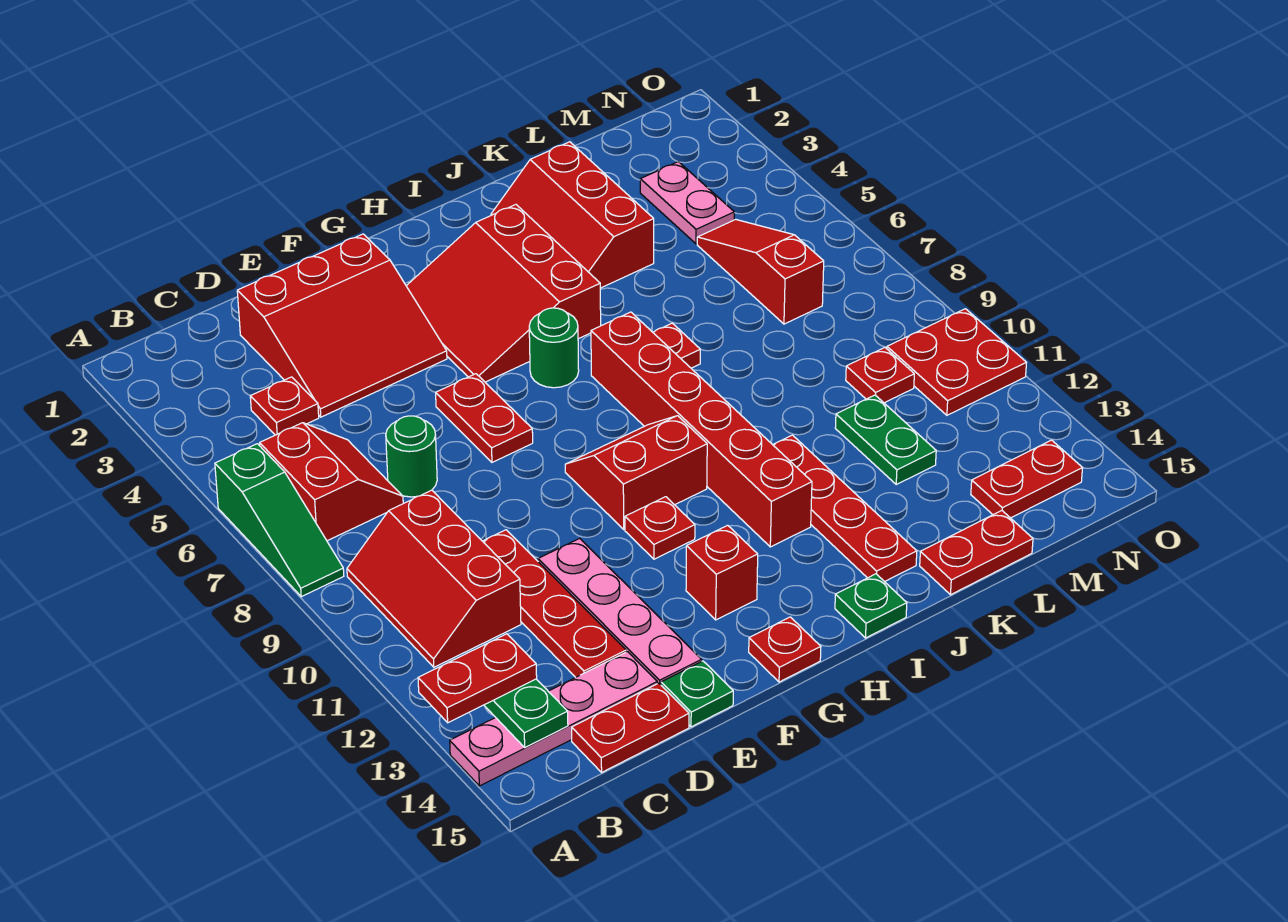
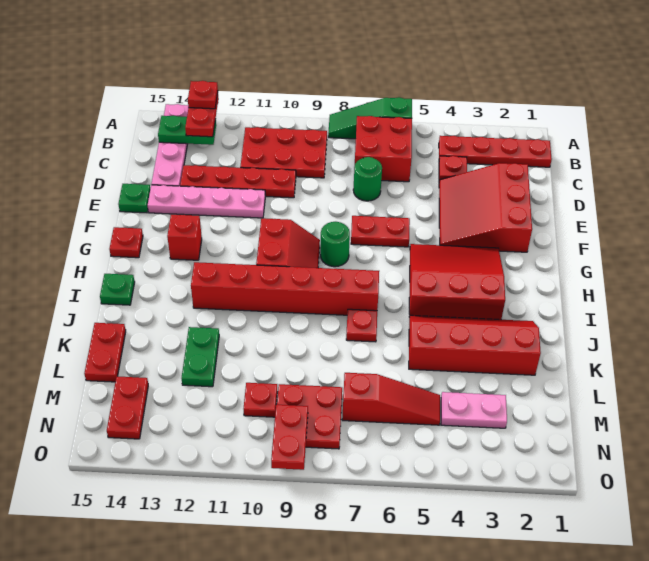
red slope B6:C7 level 1 top B -> red brick B6:C7 level 1
red slope B9:C11 level 1 top C -> red plate B9:C11 level 1
red plate C15:D15 level 1 -> red plate N9:O9 level 2
red plate G11 level 1 -> red plate A13 level 4
green round brick H6 level 1 -> green round brick G8 level 1
red slope J2:K4 level 1 top K -> red slope J2:K5 level 1 top K
red plate J11:J14 level 1 -> red plate B1:B4 level 1
green plate L11:L12 level 1 -> green plate K12:L12 level 1
red plate N10:O11 level 1 -> red plate M8:N9 level 1

